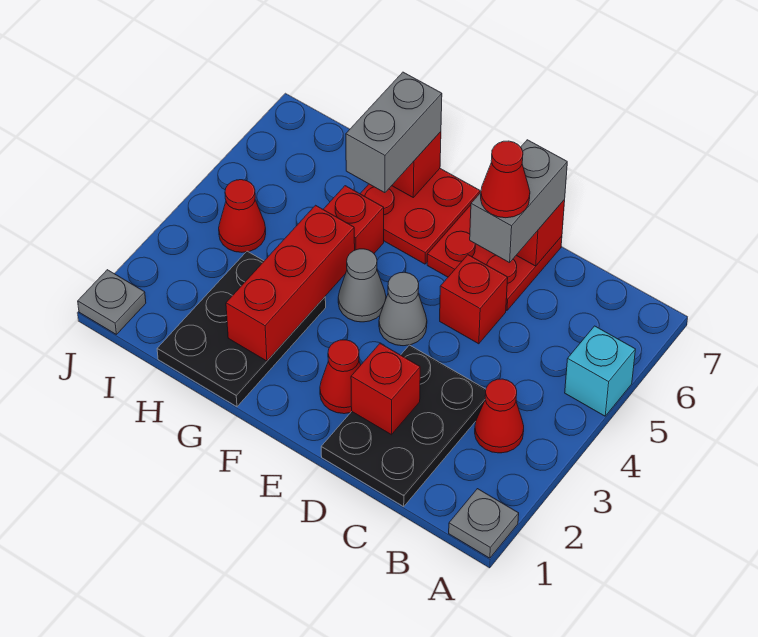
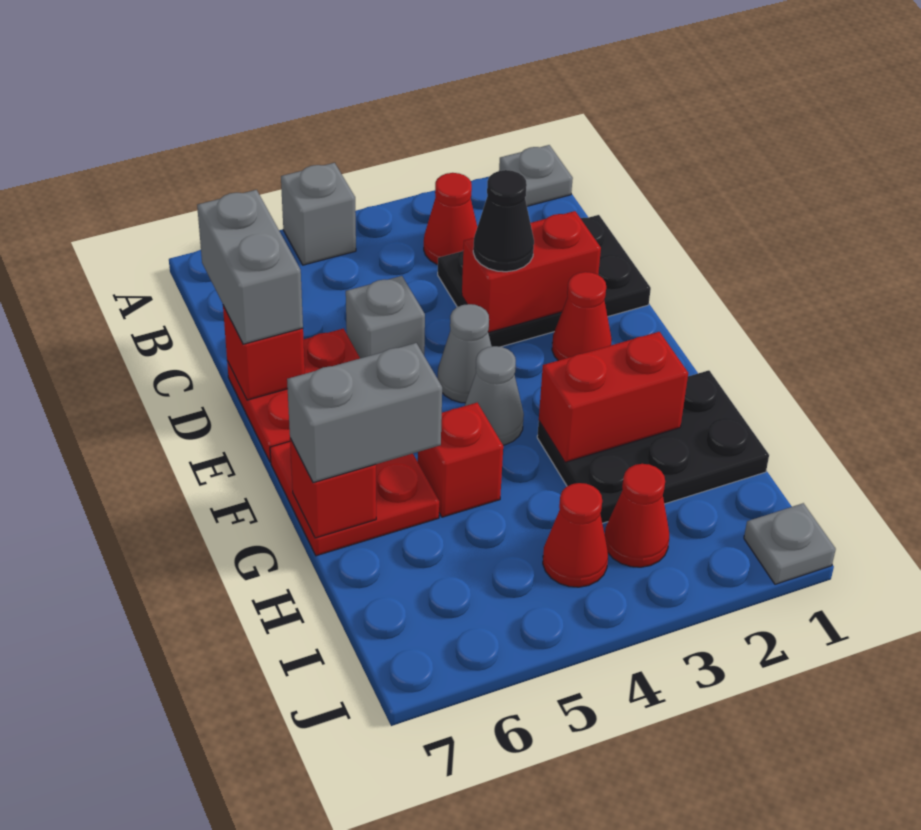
cyan brick A5 level 1 -> grey brick A5 level 1
red brick D2 level 2 -> red brick D2:D3 level 2
none -> black cone D3 level 3
red brick D5 level 1 -> grey brick D5 level 1
grey brick D6:D7 level 3 -> grey brick C7:D7 level 3
red cone D6 level 4 -> red cone I3 level 1
red brick G2:G4 level 2 -> red brick G2:G3 level 2

